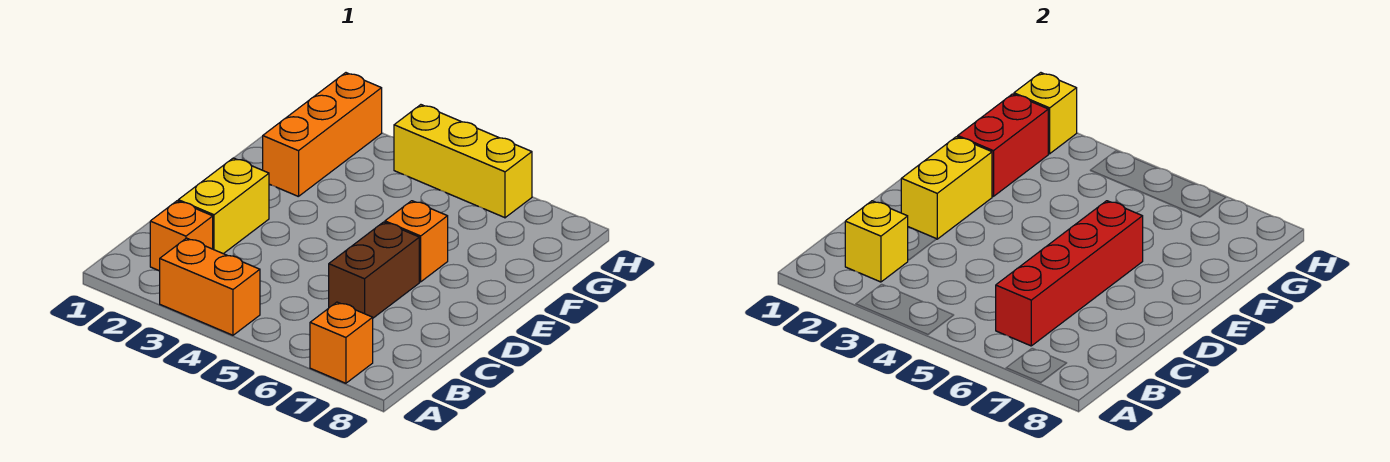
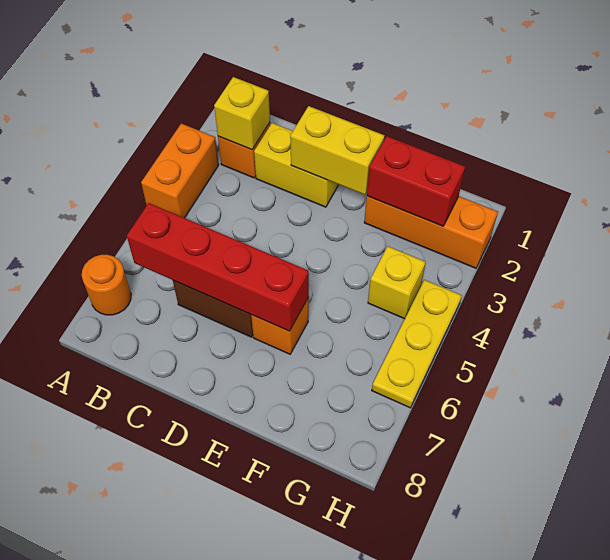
orange brick A7 level 1 -> orange round brick A7 level 1
yellow brick H2 level 2 -> yellow brick G4 level 1
yellow brick H4:H6 level 1 -> yellow plate H4:H6 level 1

